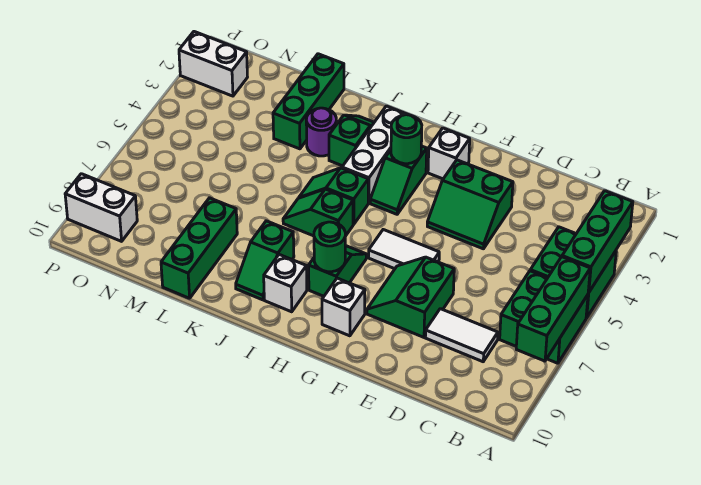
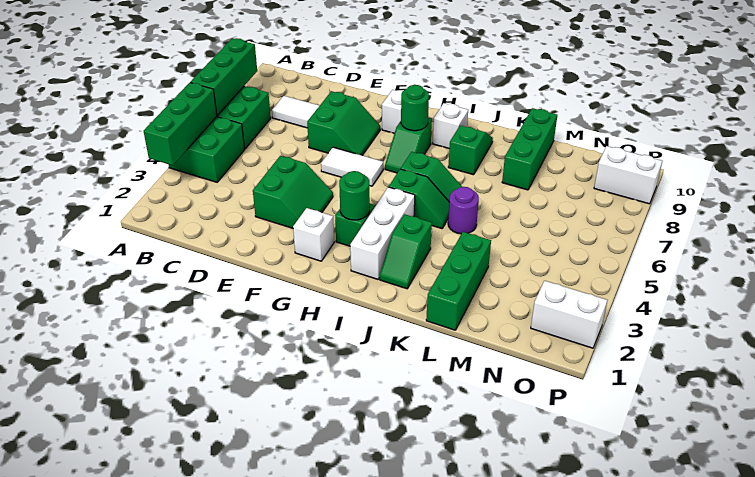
green slope E3:F4 level 1 top 3 -> green slope E3:F4 level 1 top E
purple round brick K3 level 1 -> purple round brick K5 level 1

